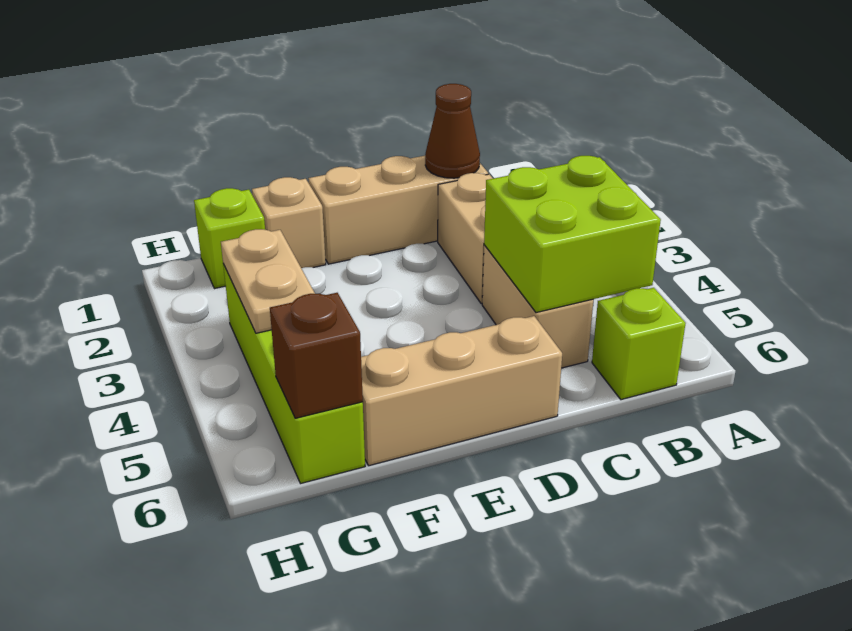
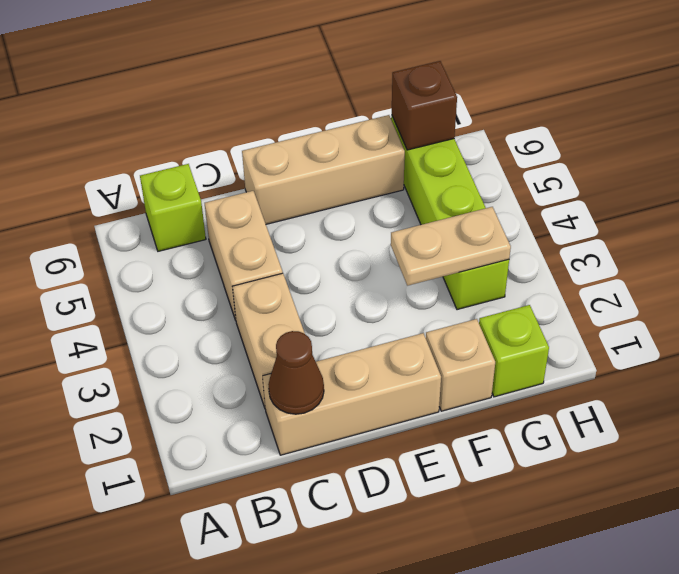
lime brick B4:C5 level 2 -> none
tan plate G3:G4 level 2 -> tan plate F3:G3 level 2

